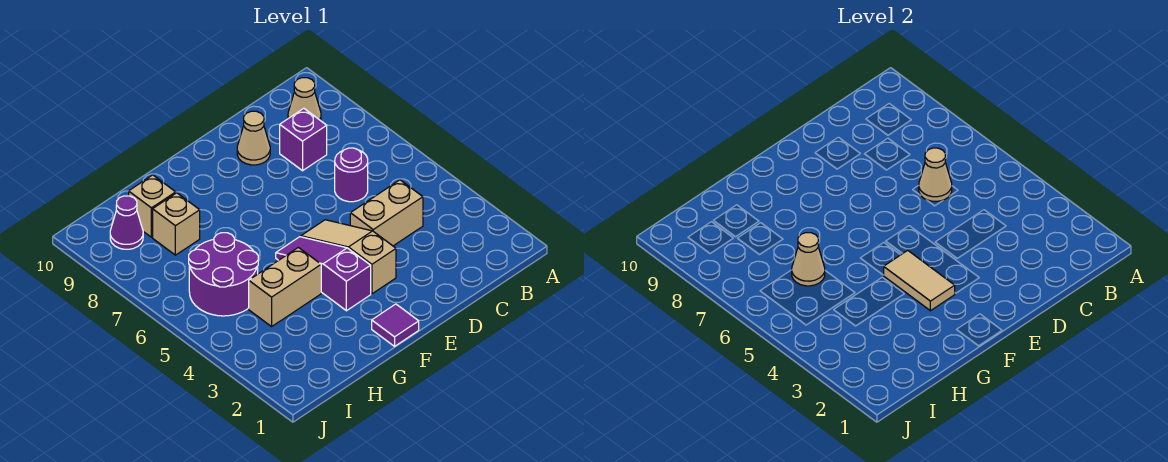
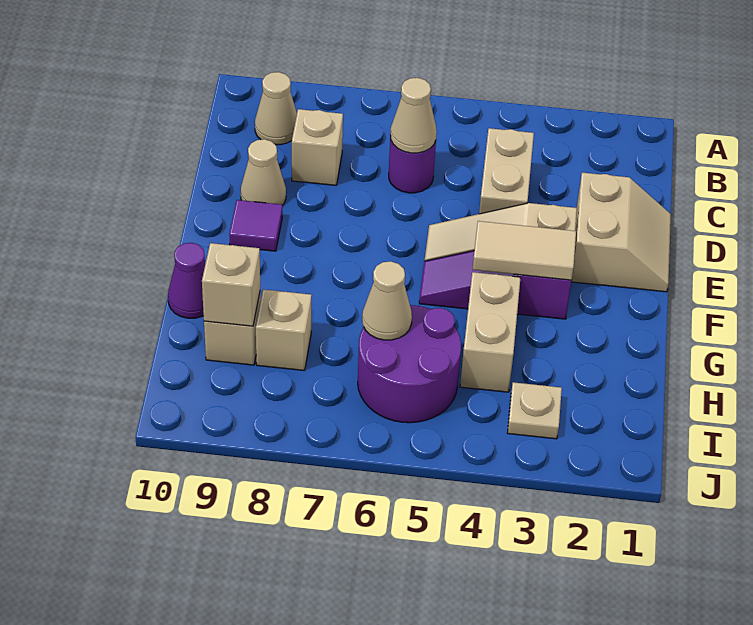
purple brick C8 level 1 -> tan brick C8 level 1
none -> tan slope D1:E2 level 1 top 2
purple tile F1 level 1 -> purple tile E9 level 1
none -> tan brick H9 level 2
none -> tan plate I3 level 1
purple cone I9 level 1 -> purple cone G10 level 1

